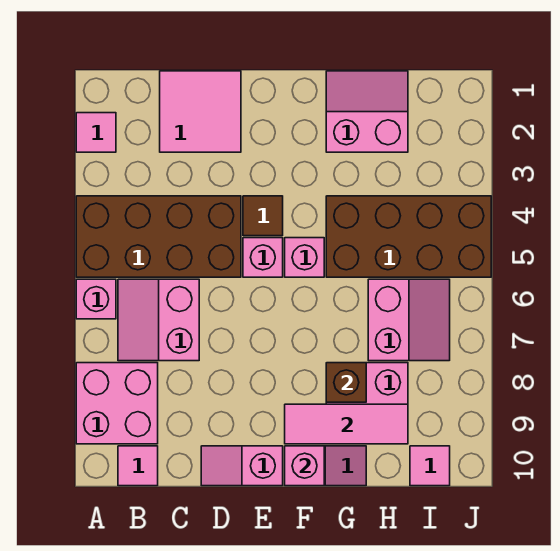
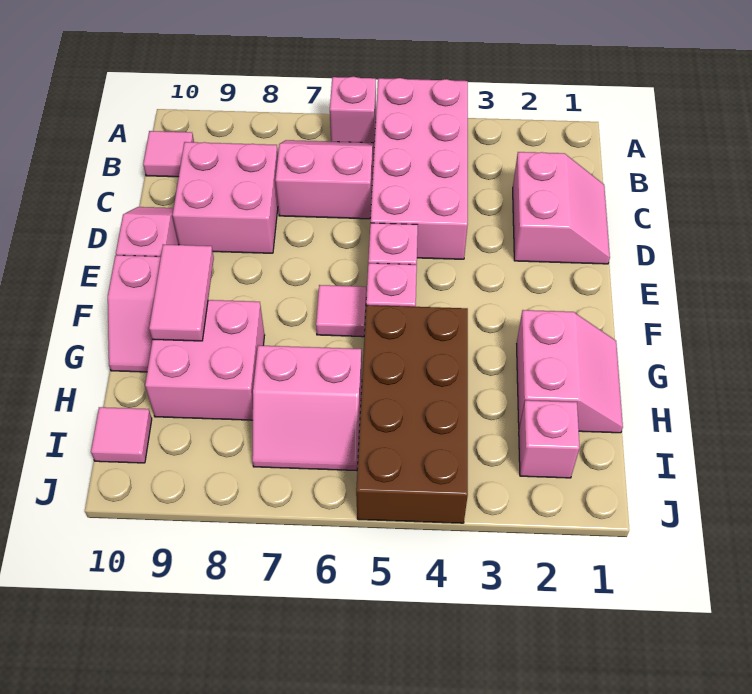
pink tile A2 level 1 -> pink tile F6 level 1
brown brick A4:D5 level 1 -> pink brick A4:D5 level 1
pink brick A8:B9 level 1 -> pink brick C8:D9 level 1
pink tile C1:D2 level 1 -> pink slope C1:D2 level 1 top 2
brown tile E4 level 1 -> none
pink tile F9:H9 level 2 -> pink tile F9:G9 level 2
pink brick F10 level 2 -> pink brick I2 level 1
brown brick G8 level 2 -> none

